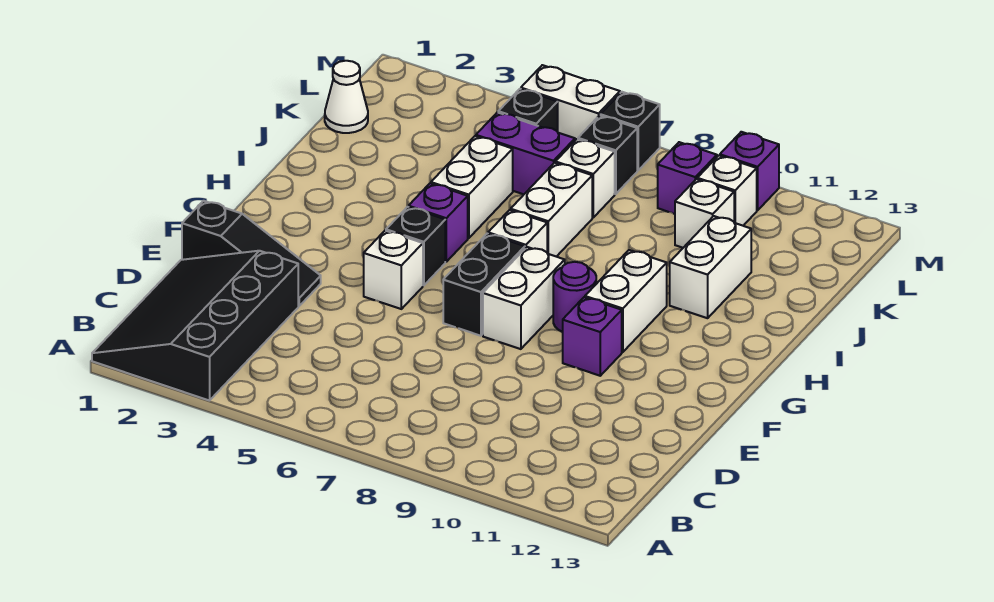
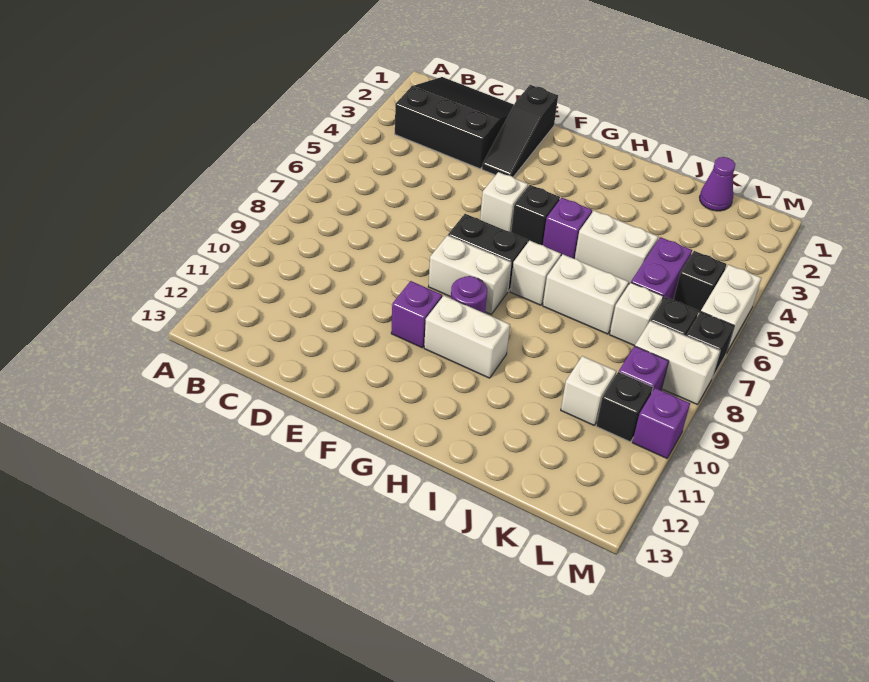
black slope A1:D3 level 1 top 3 -> black slope B1:D3 level 1 top 3
white brick I11:J11 level 1 -> white brick L8:M8 level 1
white cone K1 level 1 -> purple cone K1 level 1
white brick L10 level 1 -> black brick L10 level 1

